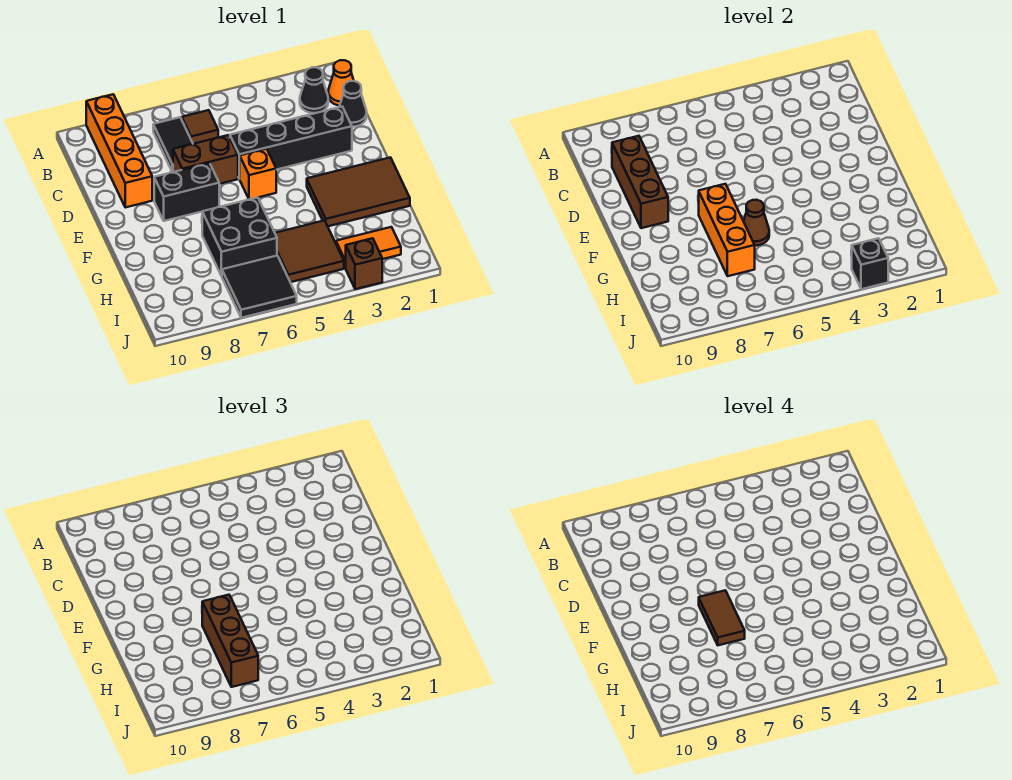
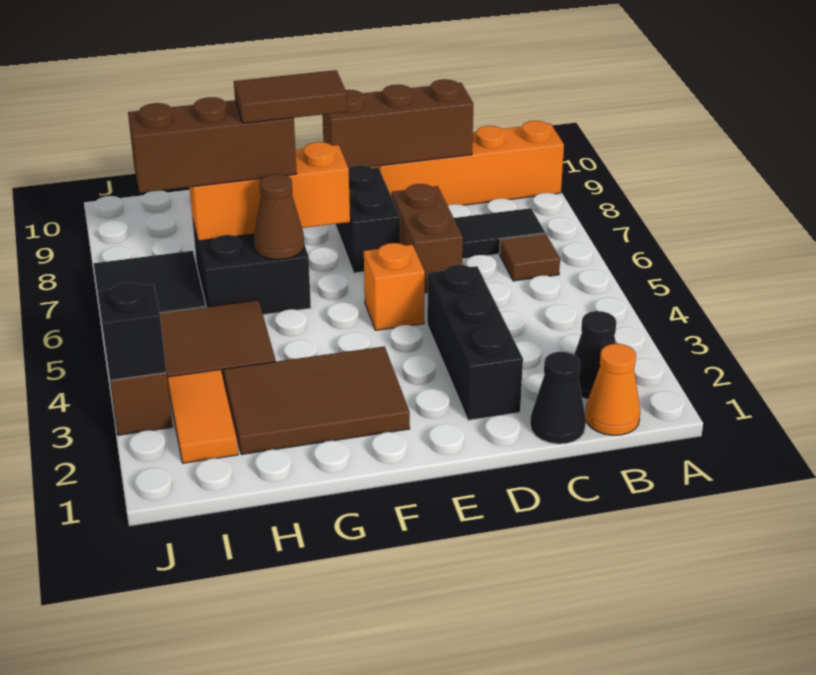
black brick D2:D5 level 1 -> black brick D2:D4 level 1
brown tile F1:G3 level 1 -> brown tile F2:H3 level 1

